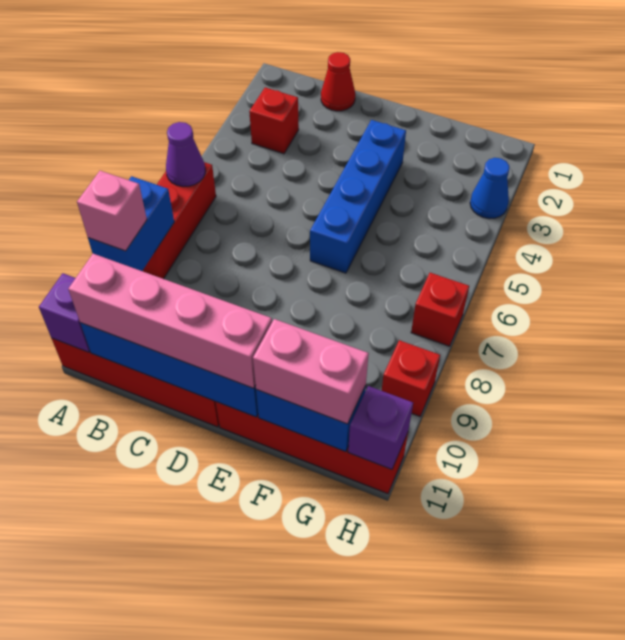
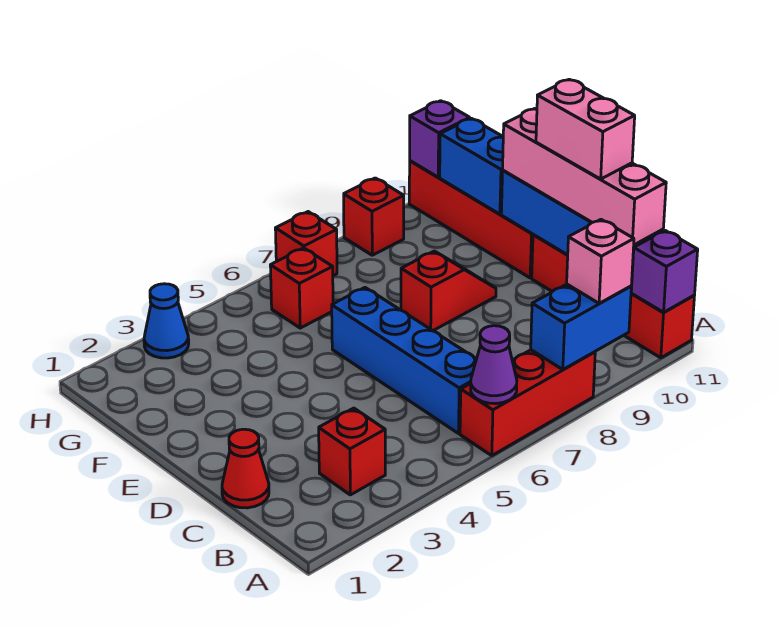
blue brick E3:E6 level 1 -> blue brick B6:E6 level 1
none -> red slope E8:E9 level 1 top 8
pink brick F11:G11 level 3 -> pink brick C11:D11 level 4
none -> red brick G6 level 1

